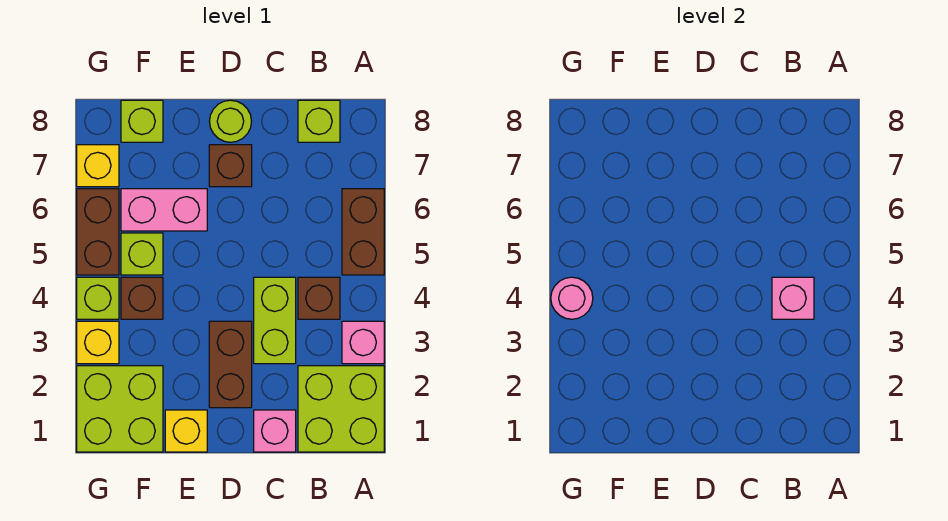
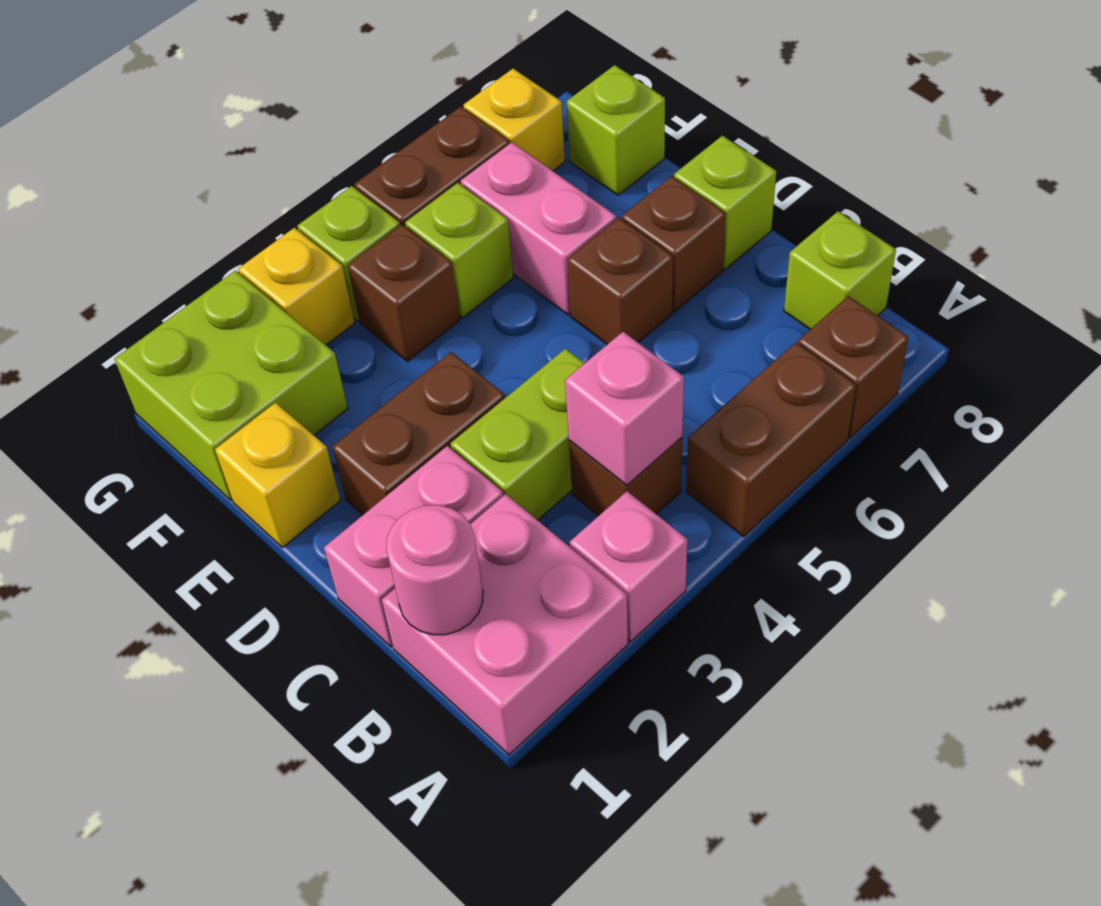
lime brick A1:B2 level 1 -> pink brick A1:B2 level 1
none -> brown brick A7 level 1
pink brick C1 level 1 -> pink brick C1:C2 level 1
none -> brown brick D6 level 1
lime round brick D8 level 1 -> lime brick D8 level 1
pink round brick G4 level 2 -> pink round brick B1 level 2

